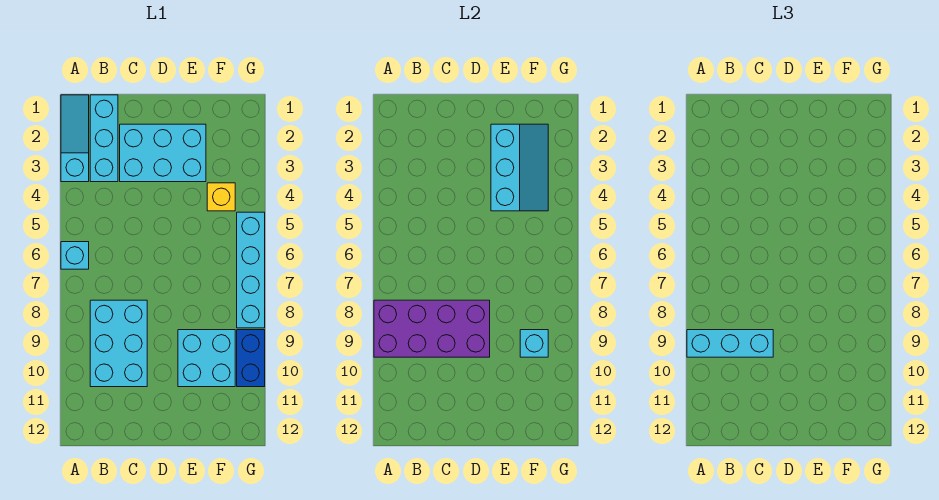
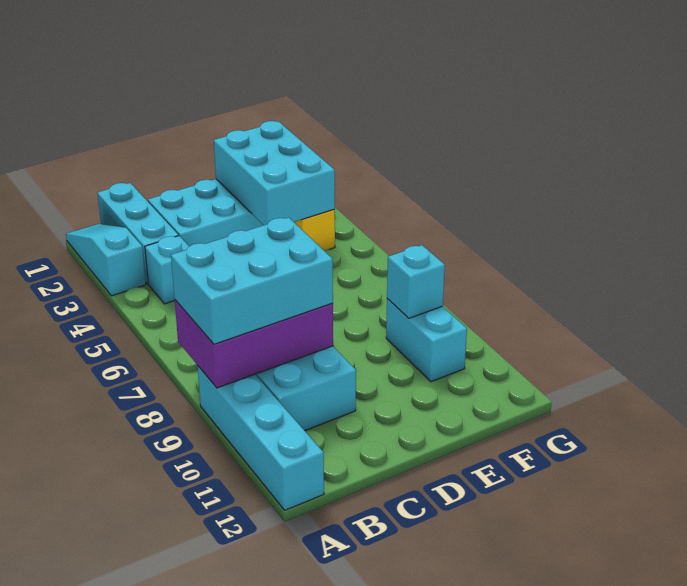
cyan brick A6 level 1 -> cyan brick B4 level 1
purple brick A8:D9 level 2 -> purple brick A8:C9 level 2
cyan brick A9:C9 level 3 -> cyan brick A8:C9 level 3
cyan slope E2:F4 level 2 top E -> cyan brick E2:F4 level 2
cyan brick E9:F10 level 1 -> cyan brick F9:F10 level 1
cyan brick G5:G8 level 1 -> cyan brick A9:A12 level 1
blue brick G9:G10 level 1 -> none

